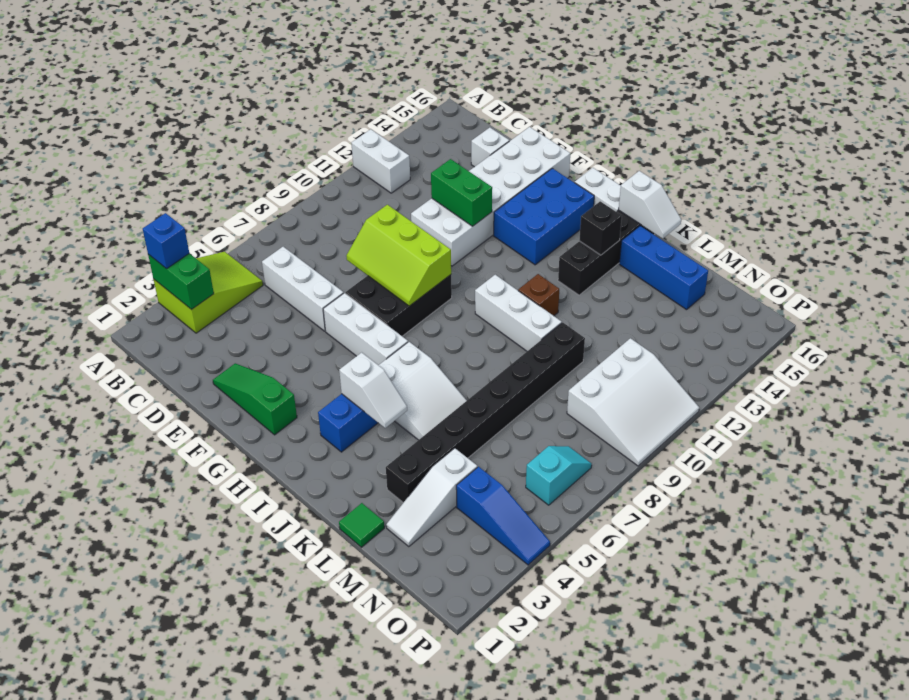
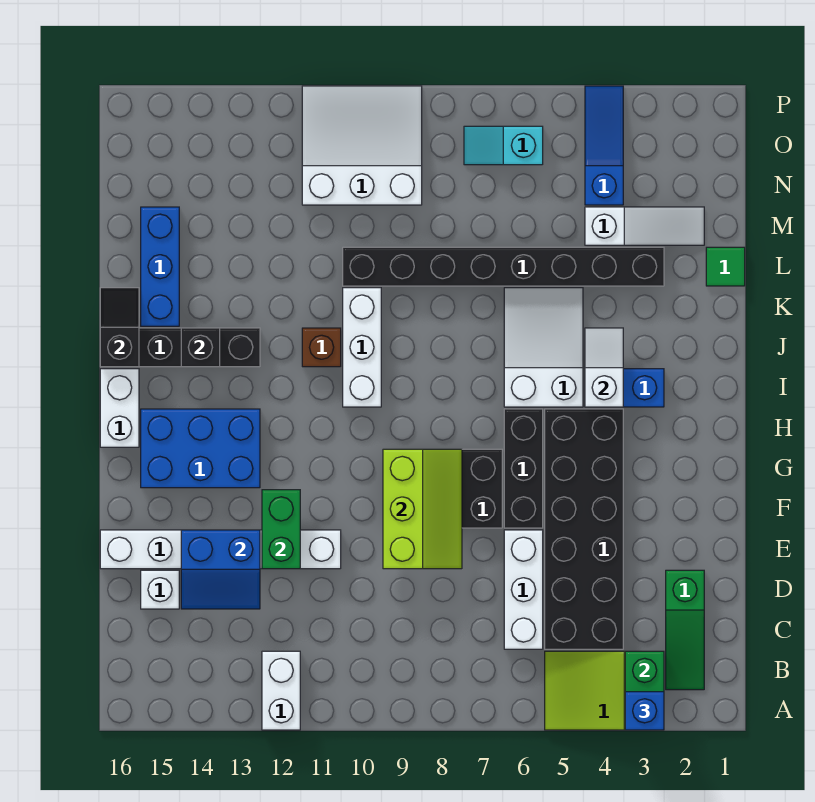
none -> black brick C4:H5 level 1
none -> blue slope D13:E14 level 2 top E
green slope E2:G2 level 1 top G -> green slope B2:D2 level 1 top D
white brick E11:F16 level 1 -> white brick E11:E16 level 1
white brick F6:H6 level 1 -> black brick F6:H6 level 1
white slope J16:K16 level 2 top J -> black slope J16:K16 level 2 top J

